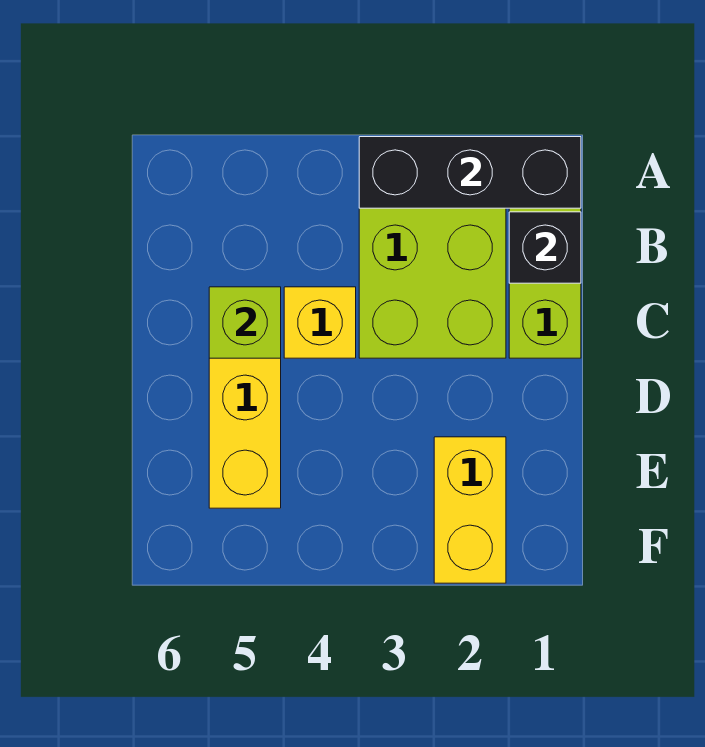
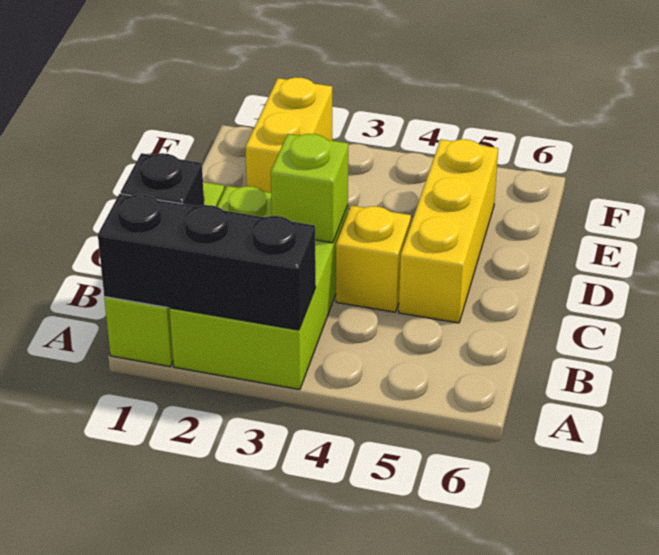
lime brick C5 level 2 -> lime brick C3 level 2

